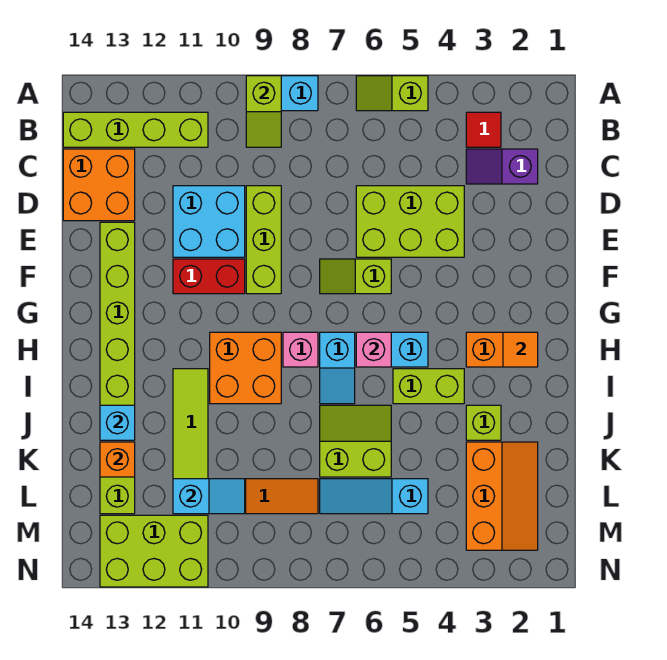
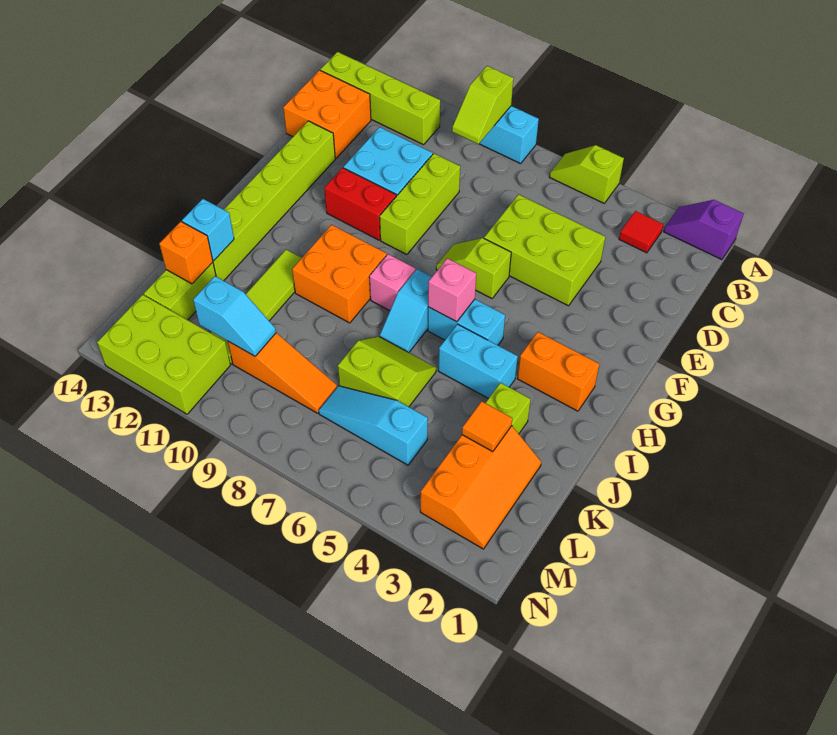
purple slope C2:C3 level 1 top 2 -> purple slope A1:A2 level 1 top 1
orange tile H2 level 2 -> orange tile K3 level 2
lime brick I4:I5 level 1 -> cyan brick I4:I5 level 1

